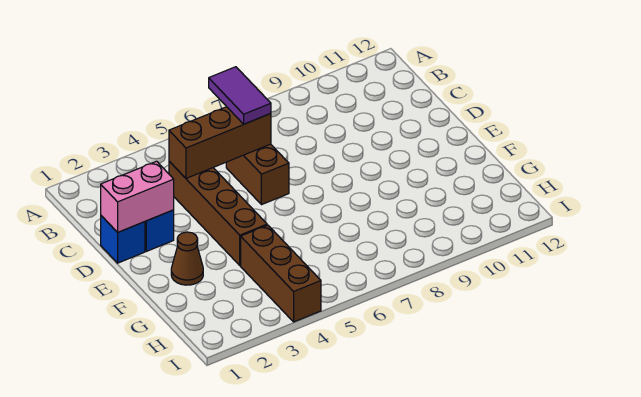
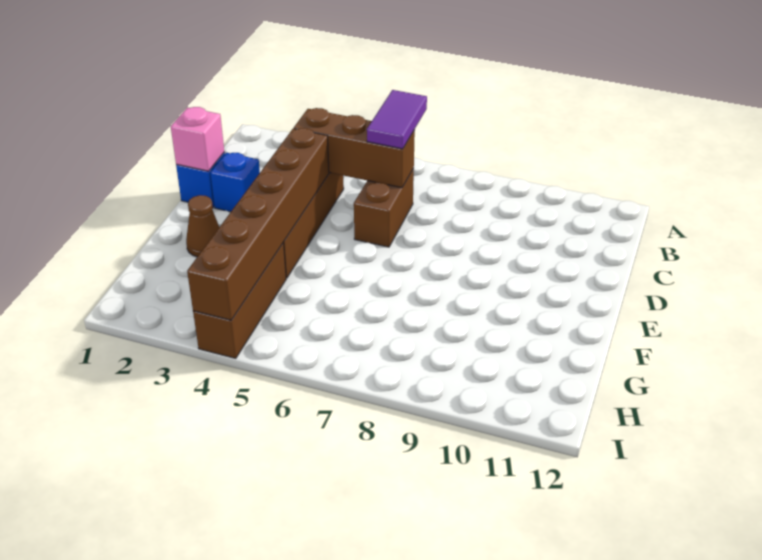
pink brick D1:D2 level 2 -> pink brick D1 level 2
none -> brown brick D4:I4 level 2

